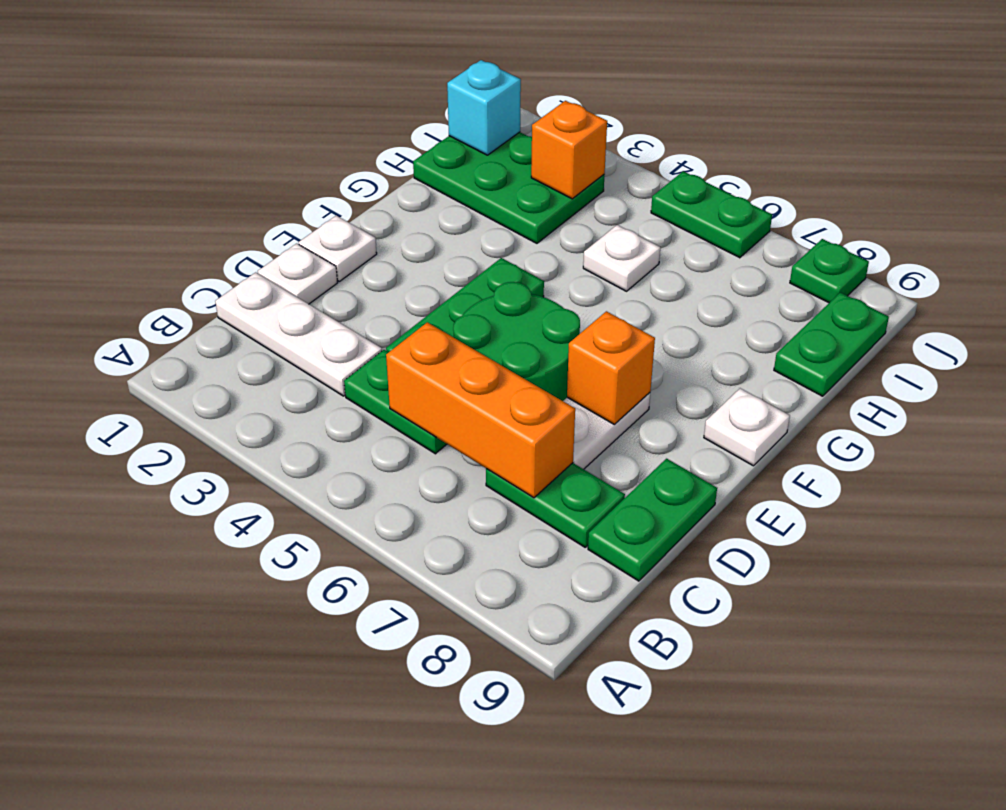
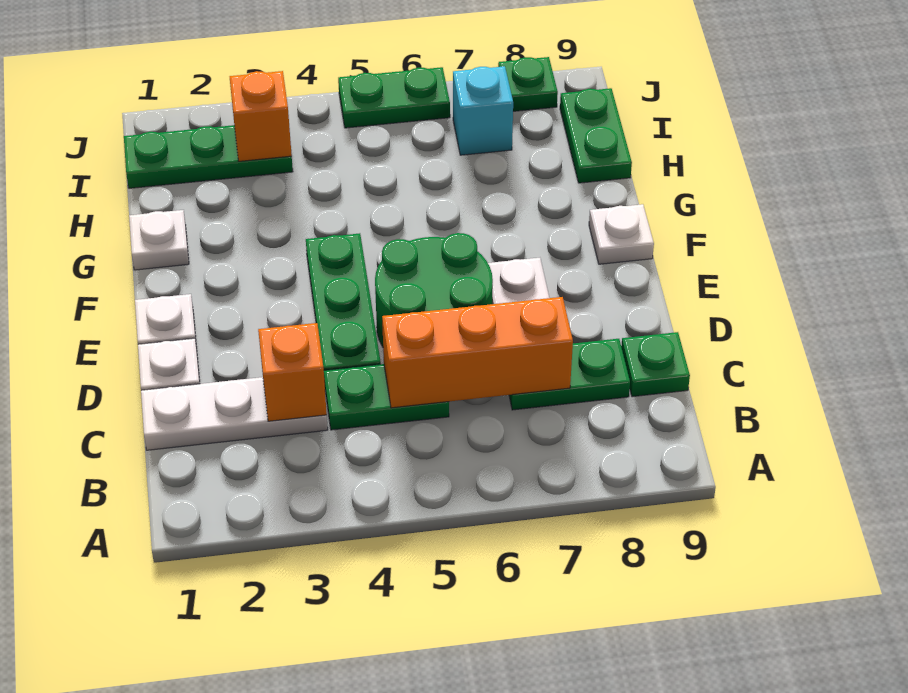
green plate C9:D9 level 1 -> green plate C9 level 1
orange brick E7 level 2 -> orange brick C3 level 2
green plate H1:I3 level 1 -> green plate I1:I3 level 1
white plate H5 level 1 -> white plate G1 level 1
cyan brick I1 level 2 -> cyan brick I7 level 1

